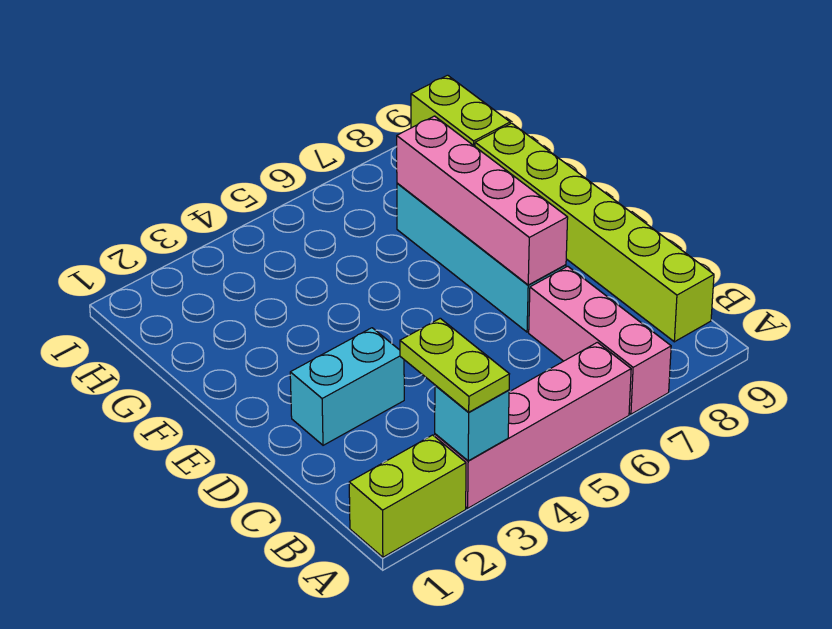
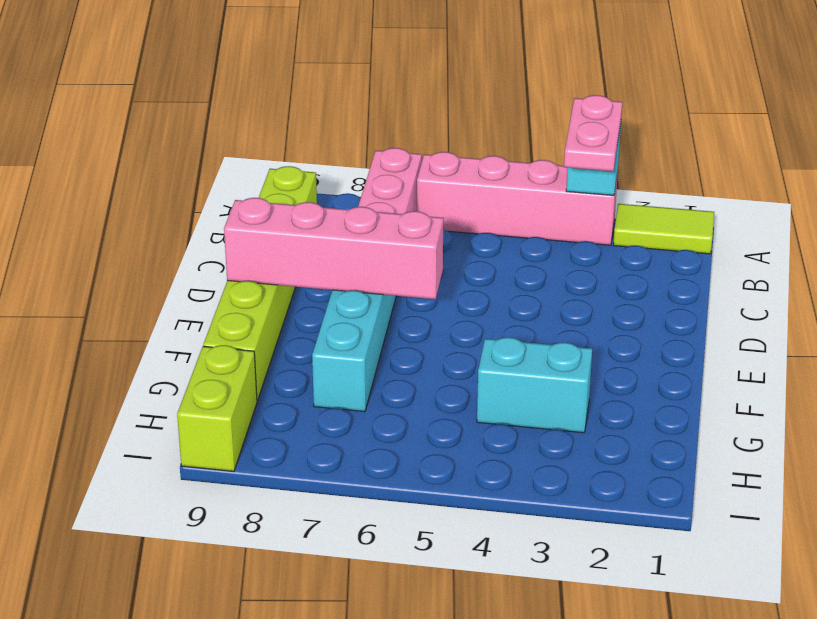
lime brick A1:A2 level 1 -> lime tile A1:A2 level 1
lime plate A3:B3 level 3 -> pink plate A3:B3 level 3
cyan brick D2:D3 level 1 -> cyan brick G3:G4 level 1
pink brick D7:G7 level 2 -> pink brick E6:E9 level 2

